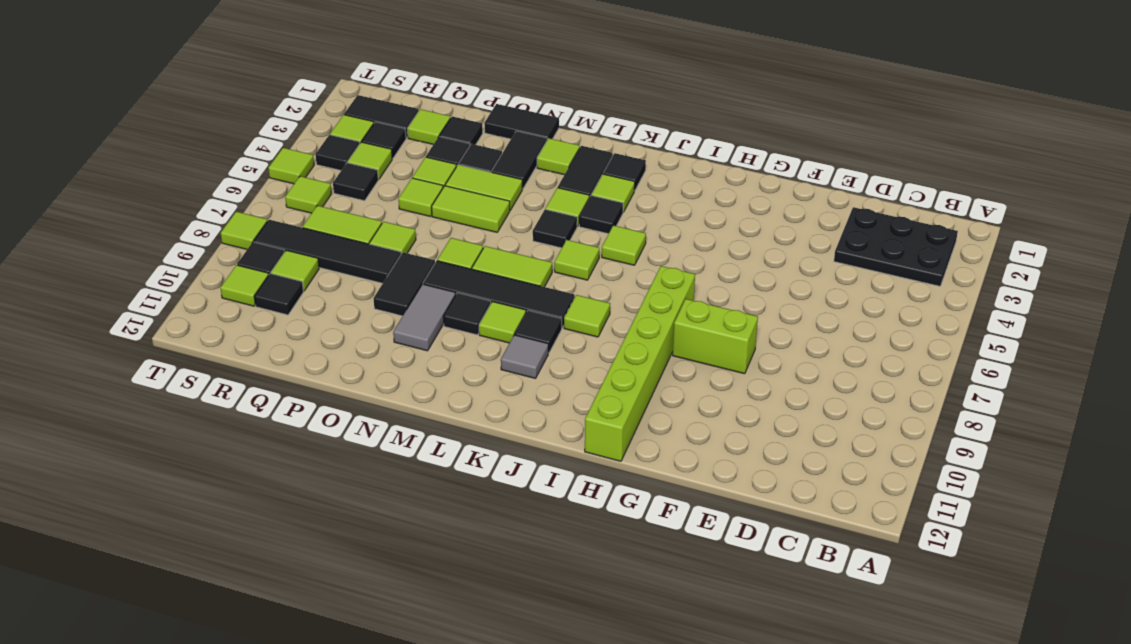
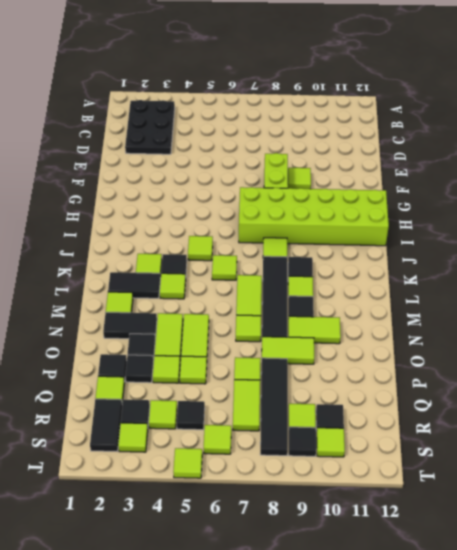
lime brick H7:H12 level 1 -> lime brick H7:I12 level 1
black tile K2 level 1 -> none
grey tile K10 level 1 -> none
black tile L5 level 1 -> none
black tile N1:O1 level 1 -> none
grey tile N9:N10 level 1 -> lime tile N9:N10 level 1
black tile O8:O9 level 1 -> lime tile O8:O9 level 1
black tile S4 level 1 -> none
lime tile T8 level 1 -> lime tile F9 level 1

